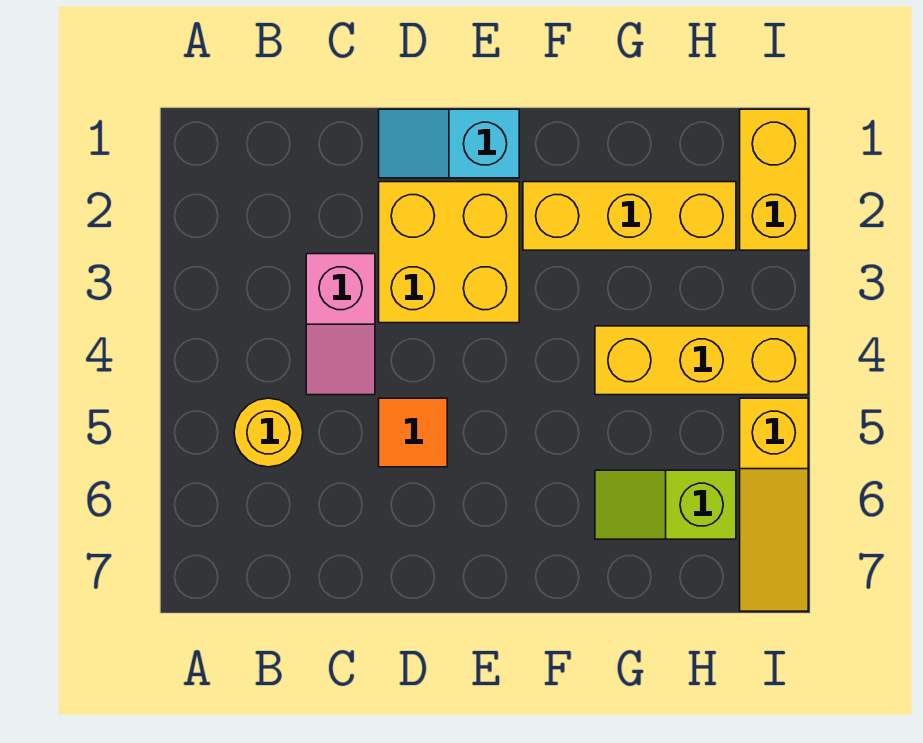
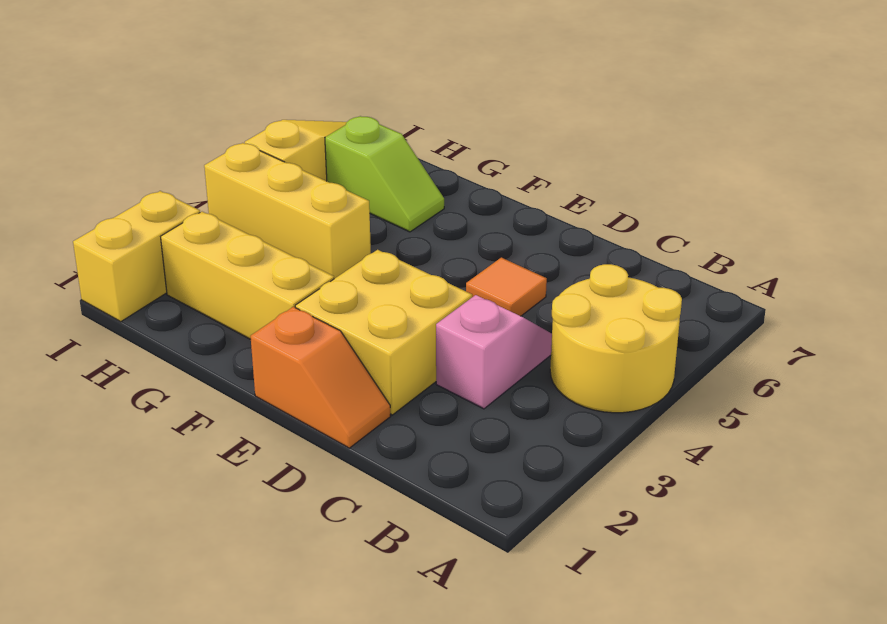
yellow round brick B5 level 1 -> yellow round brick A4:B5 level 1
cyan slope D1:E1 level 1 top E -> orange slope D1:E1 level 1 top E

